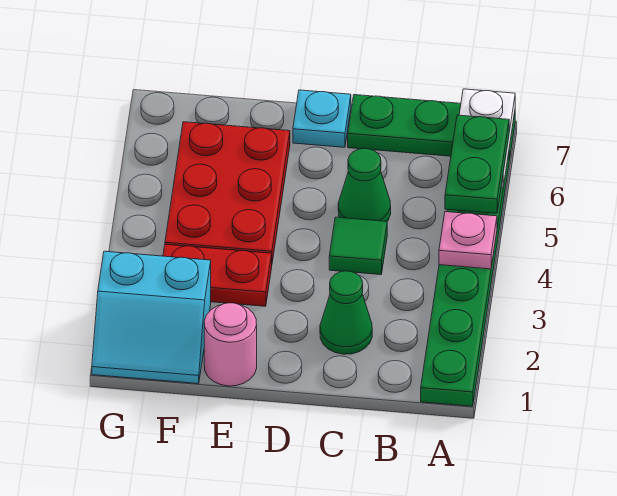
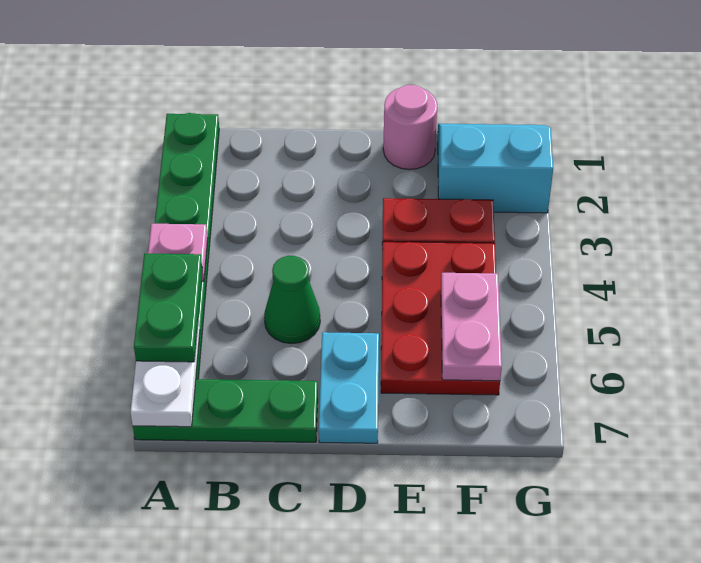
green cone C2 level 1 -> none
green tile C4 level 1 -> none
cyan plate D7 level 1 -> cyan plate D6:D7 level 1
none -> pink plate F5:F6 level 2

